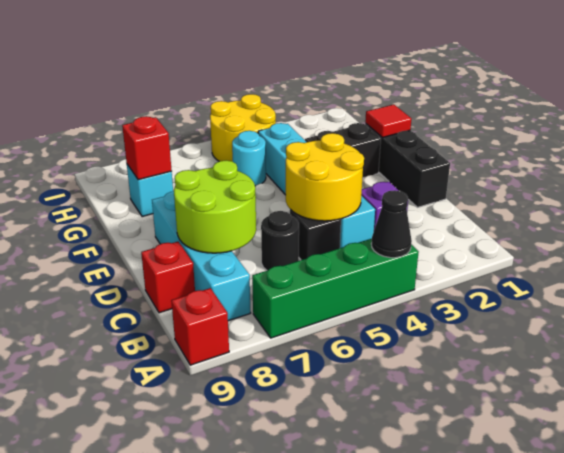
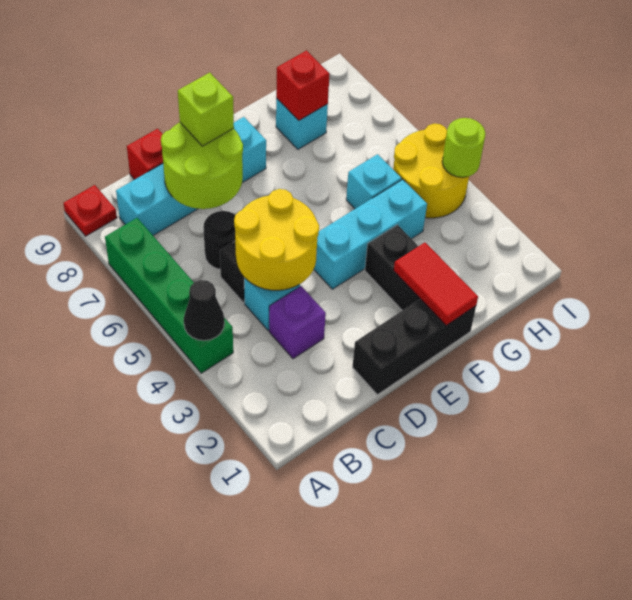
red brick A9 level 1 -> red plate A9 level 1
none -> lime brick D8 level 3
red tile F1 level 2 -> red tile F1:F2 level 2
cyan round brick G5 level 1 -> cyan brick G5 level 1
none -> lime round brick I4 level 2

